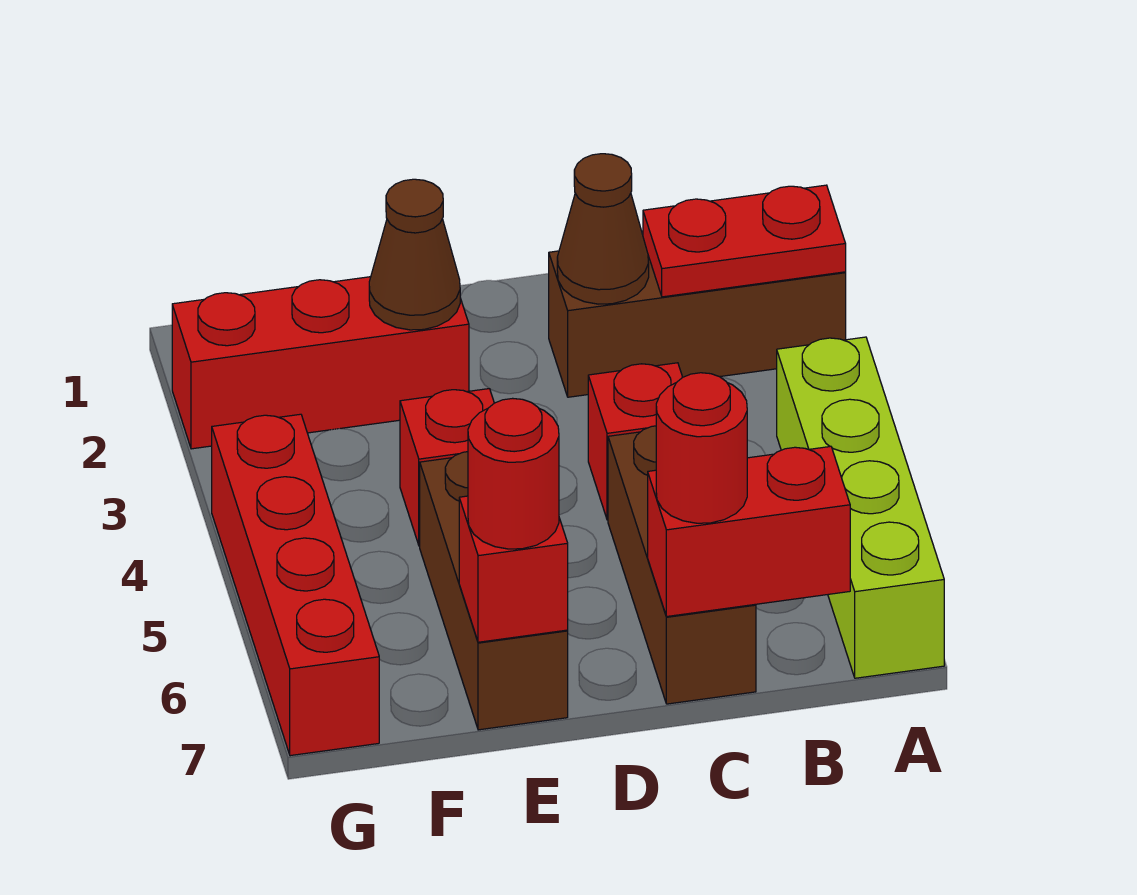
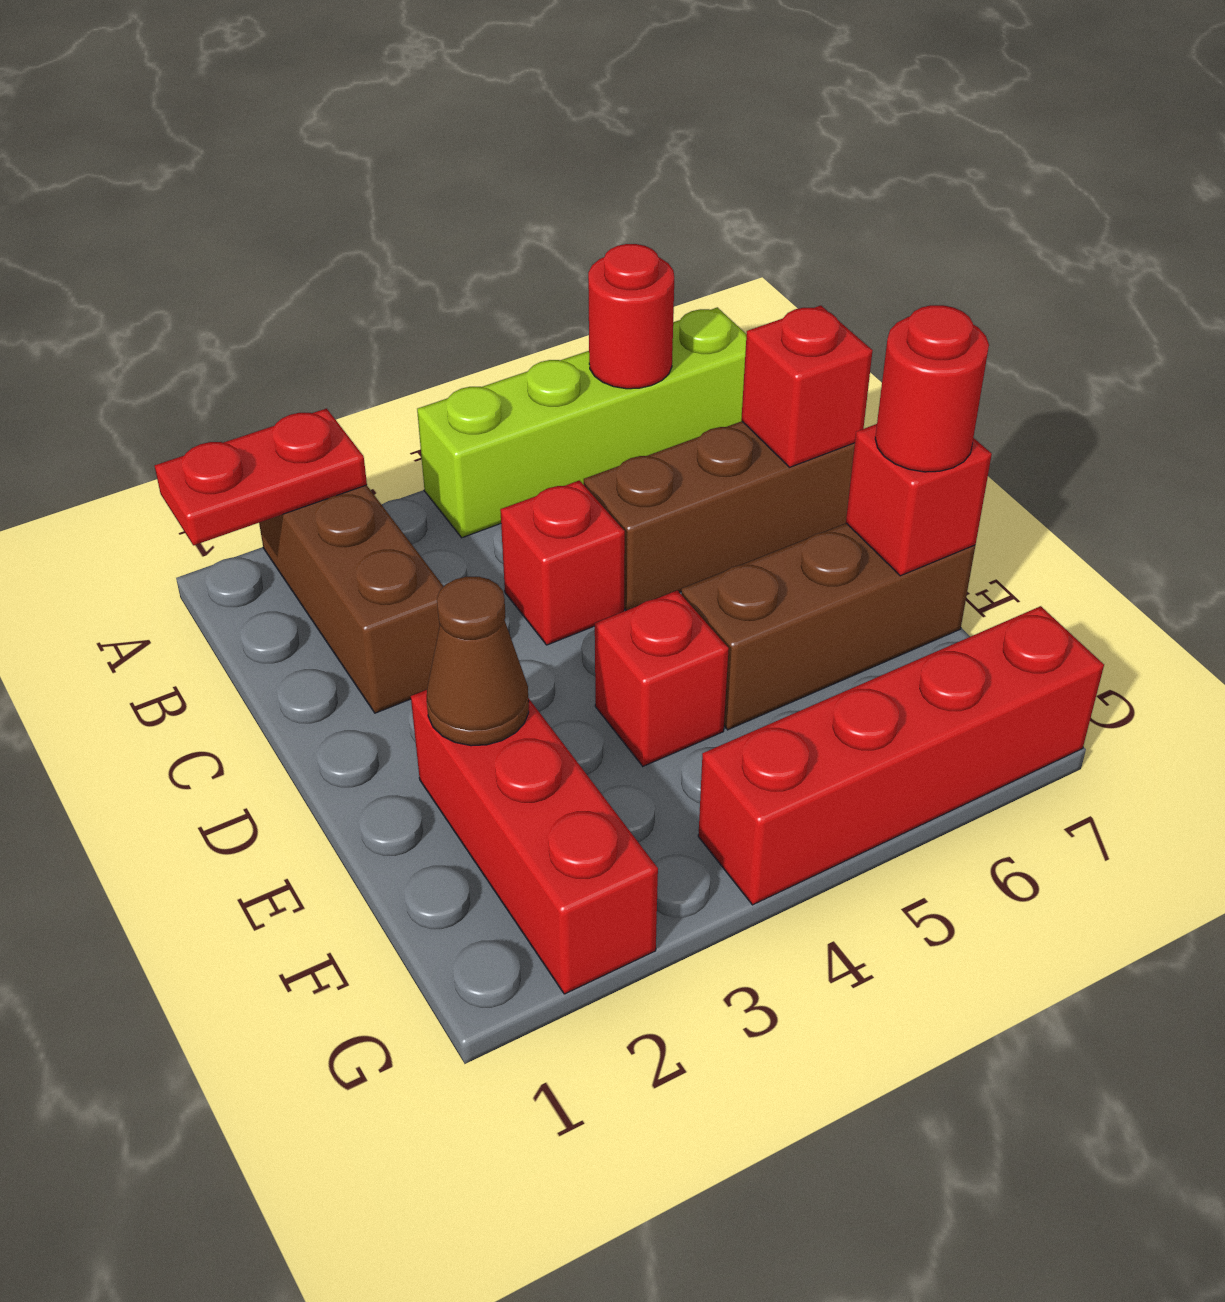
red plate A2:B2 level 2 -> red plate A1:A2 level 2
red brick B7:C7 level 2 -> red brick C7 level 2
brown cone C2 level 2 -> none
red round brick C7 level 3 -> red round brick A6 level 2

